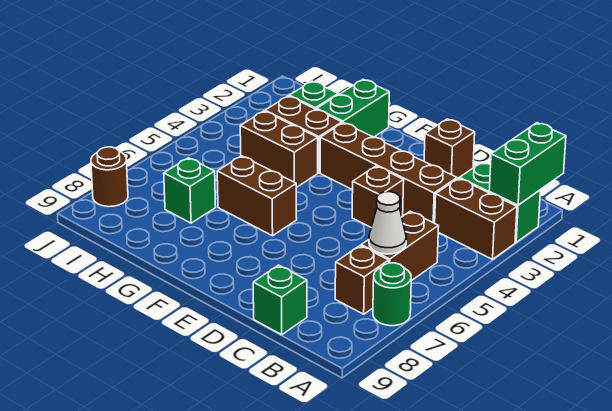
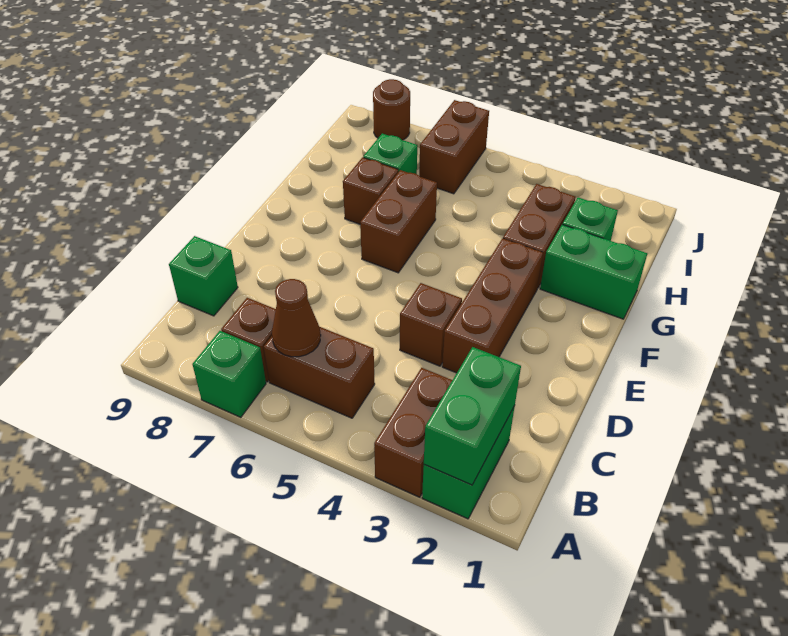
green brick A1:A2 level 2 -> green brick A2:B2 level 2
green round brick A7 level 1 -> green brick A7 level 1
white cone B6 level 2 -> brown cone B6 level 2
brown brick C3:F3 level 1 -> brown brick D3:F3 level 1
brown brick D1 level 1 -> brown brick G7 level 1
brown brick G4:H4 level 1 -> brown brick I6:J6 level 1

